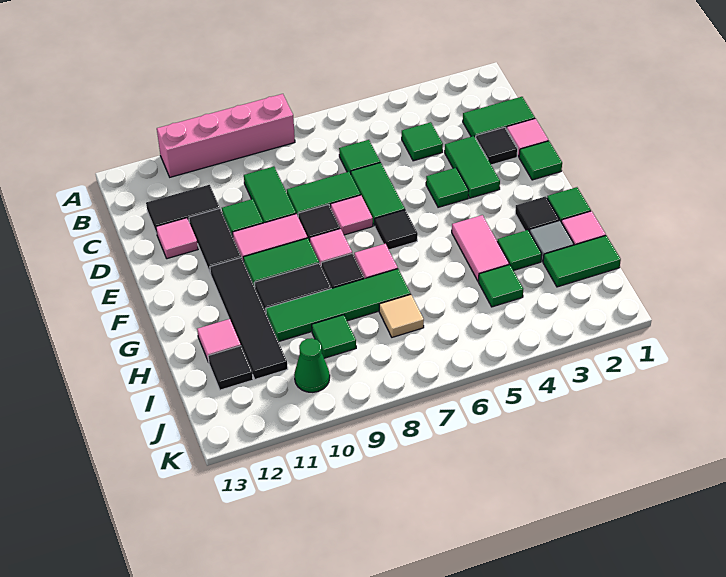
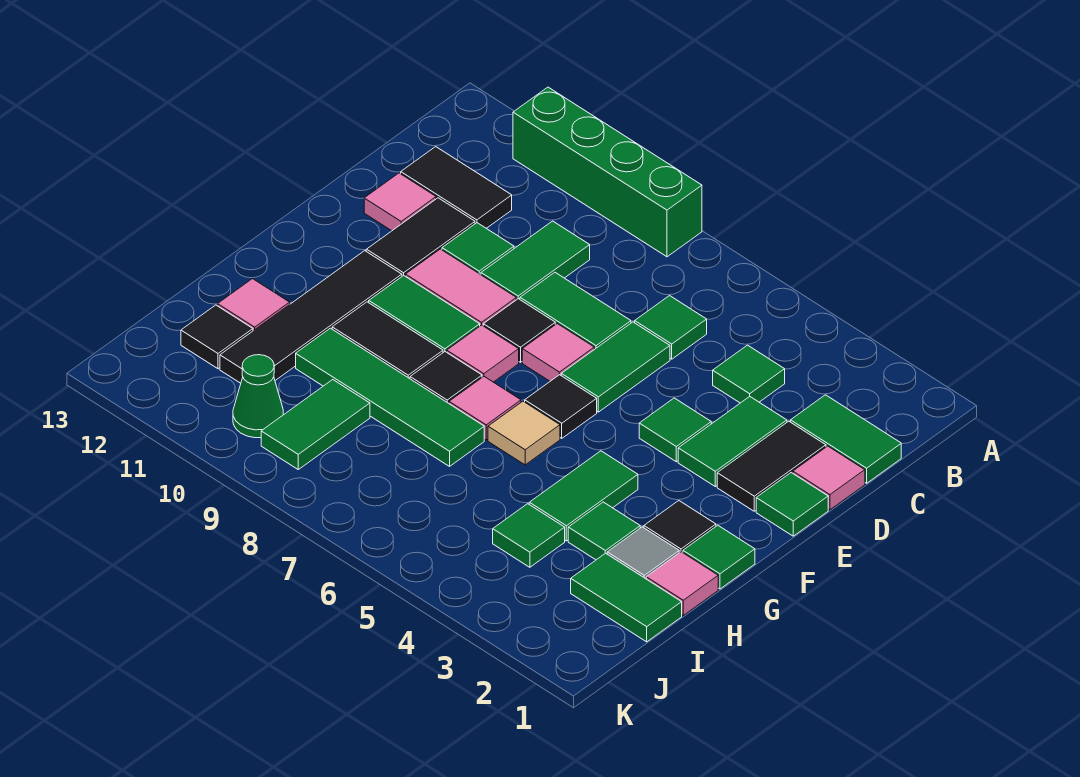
pink brick A8:A11 level 1 -> green brick A8:A11 level 1
black tile D2 level 1 -> black tile D2:E2 level 1
pink tile G4:H4 level 1 -> green tile G4:H4 level 1
tan tile I7 level 1 -> tan tile G6 level 1
green tile I9 level 1 -> green tile I9:J9 level 1

